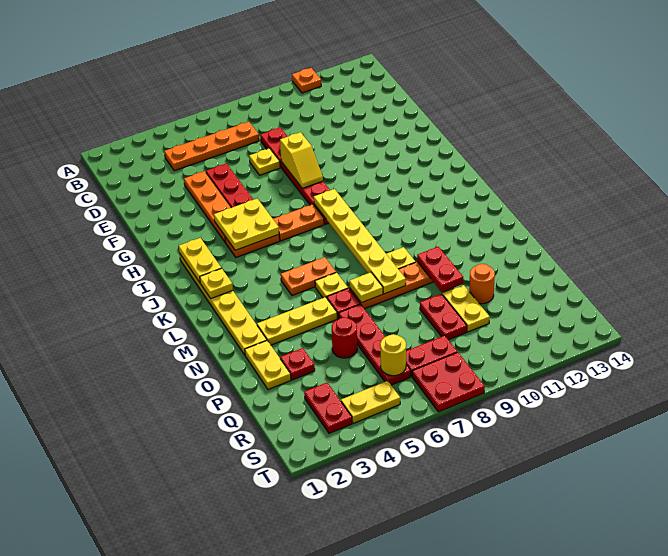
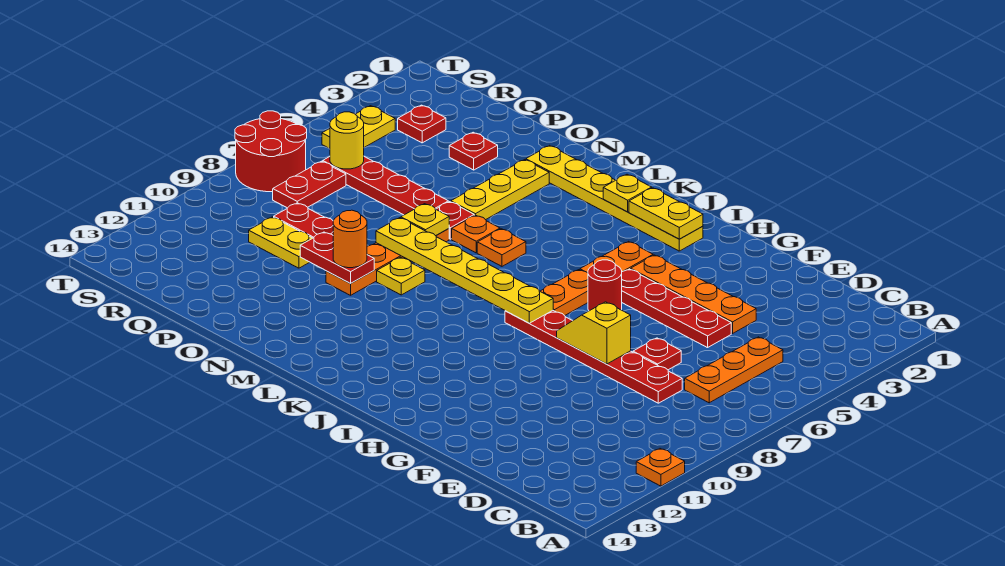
orange plate C4:C7 level 1 -> orange plate C5:C7 level 1
yellow plate E7 level 1 -> red plate E7 level 1
yellow plate H4:I5 level 2 -> none
orange plate L5:L6 level 1 -> orange plate L6 level 1
yellow plate M6 level 1 -> orange plate M6 level 1
yellow plate O2:P2 level 1 -> none
red round brick P5 level 1 -> red round brick H6 level 1
orange round brick P11 level 1 -> orange round brick N10 level 3
red plate R3:S3 level 1 -> red plate R3 level 1
red plate S7:T8 level 1 -> red round brick S7:T8 level 1

